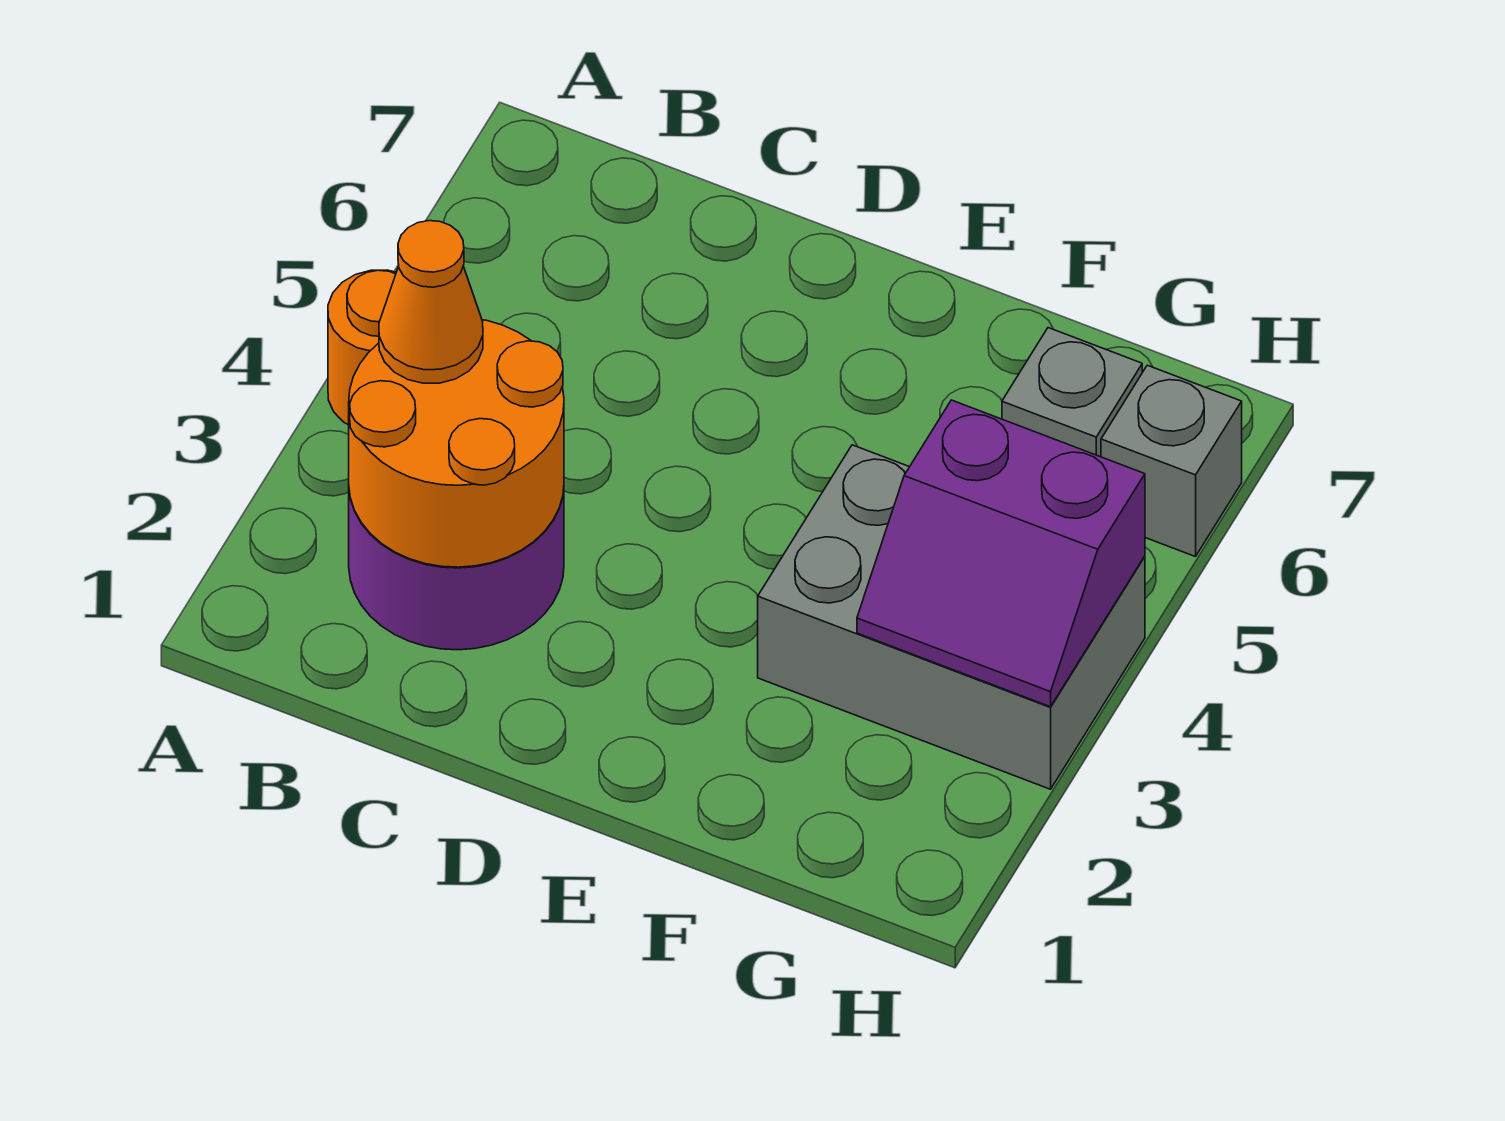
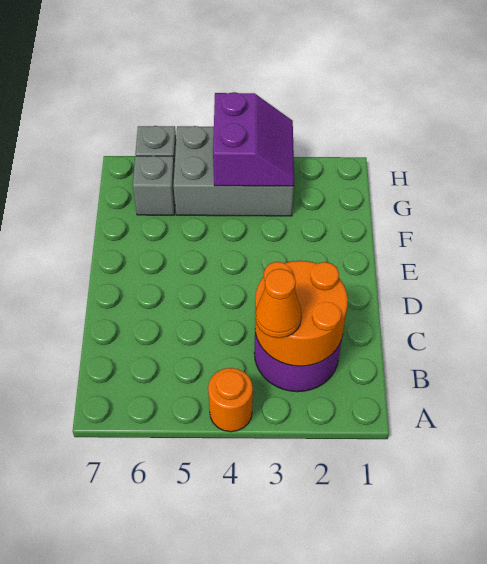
grey brick F3:H4 level 1 -> grey brick G3:H5 level 1

